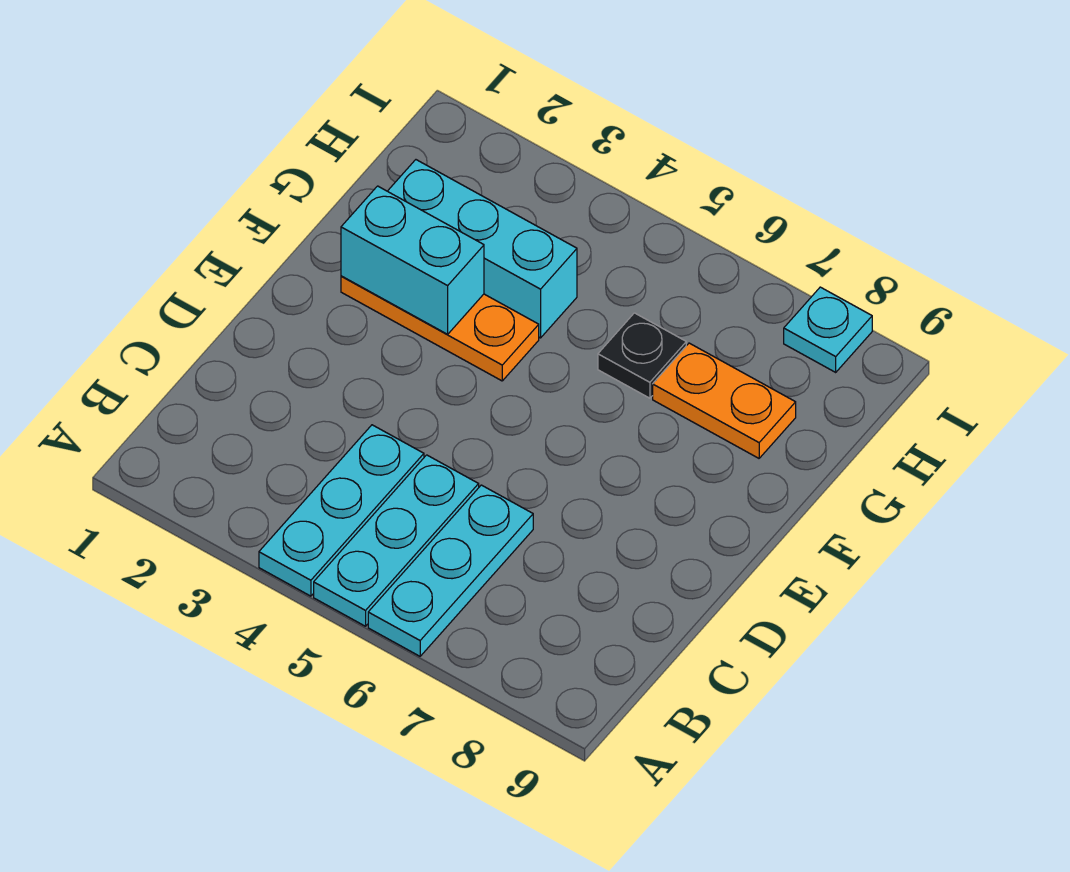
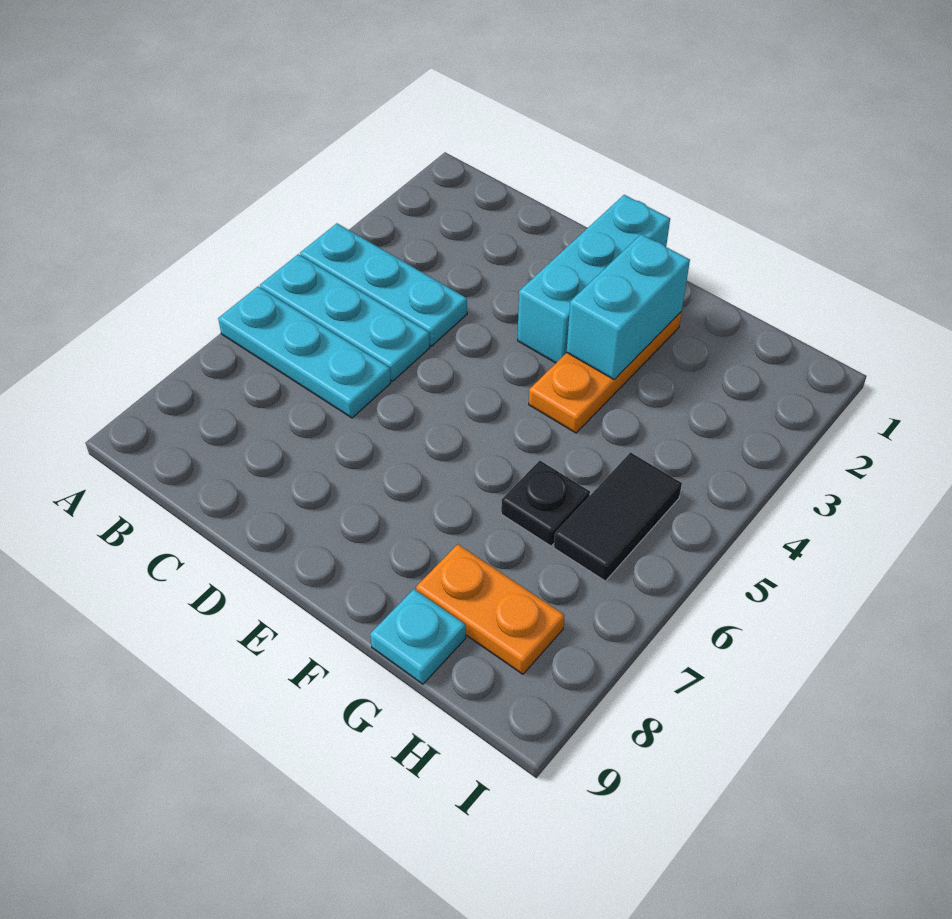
cyan brick G2:G4 level 1 -> cyan brick E1:E3 level 1
orange plate G7:G8 level 1 -> orange plate G8:H8 level 1
none -> black tile H5:H6 level 1
cyan plate I8 level 1 -> cyan plate G9 level 1

